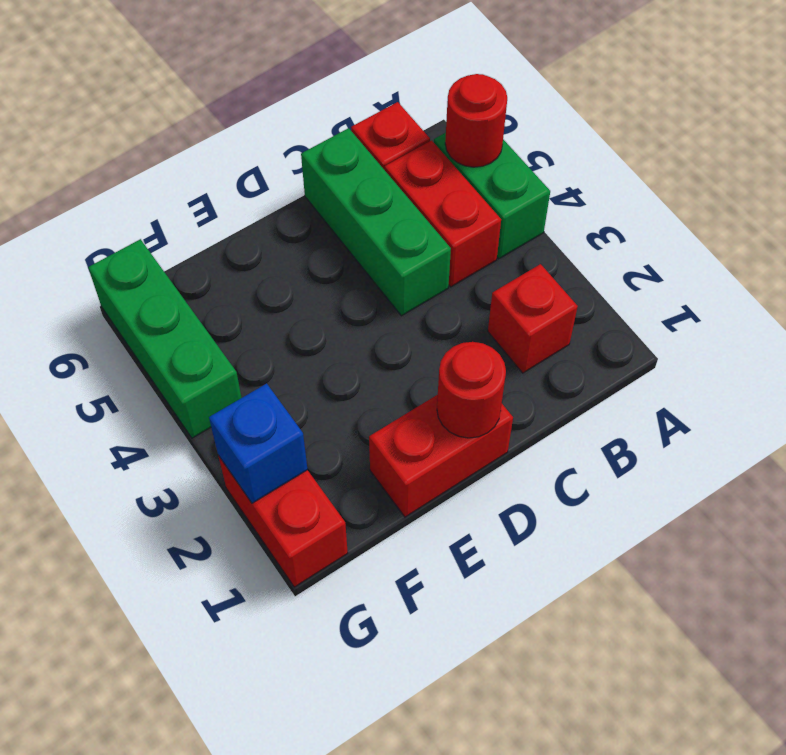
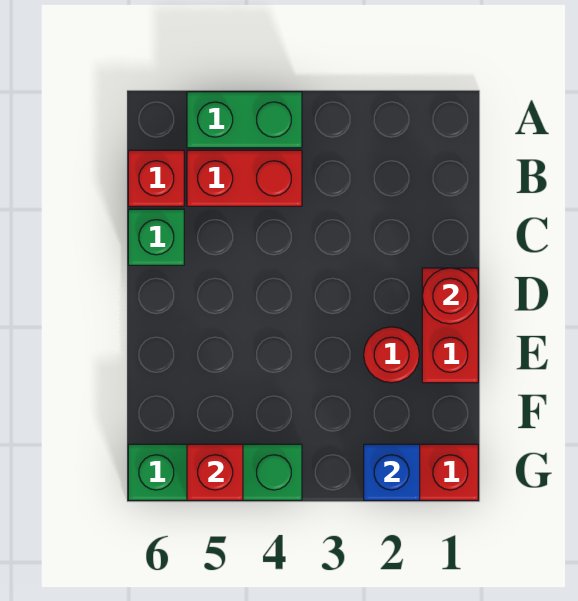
red round brick A5 level 2 -> red round brick E2 level 1
red brick B2 level 1 -> red brick G5 level 2
green brick C4:C6 level 1 -> green brick C6 level 1

